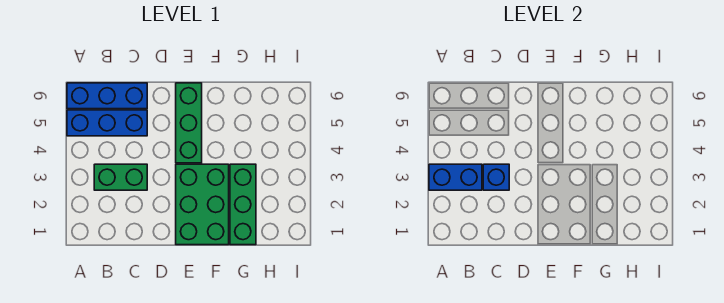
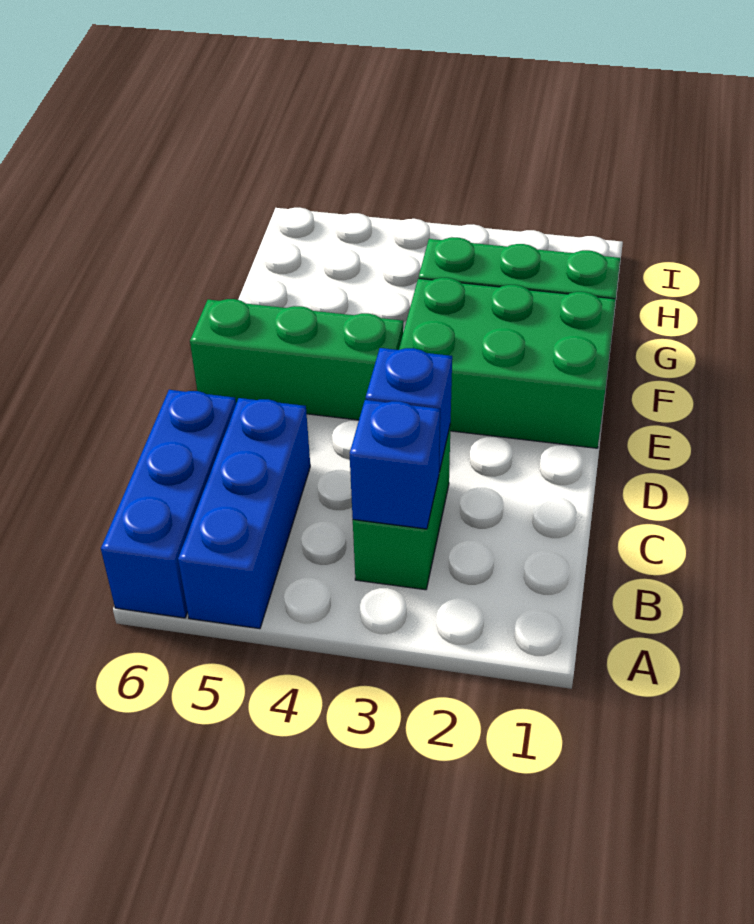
blue brick A3:B3 level 2 -> blue brick B3 level 2

